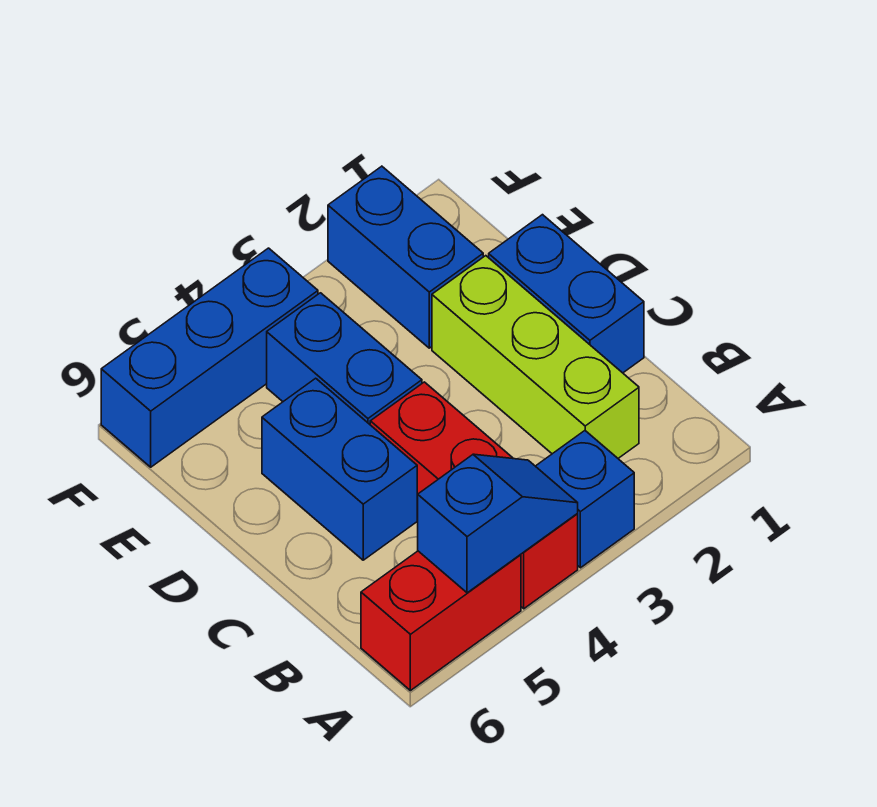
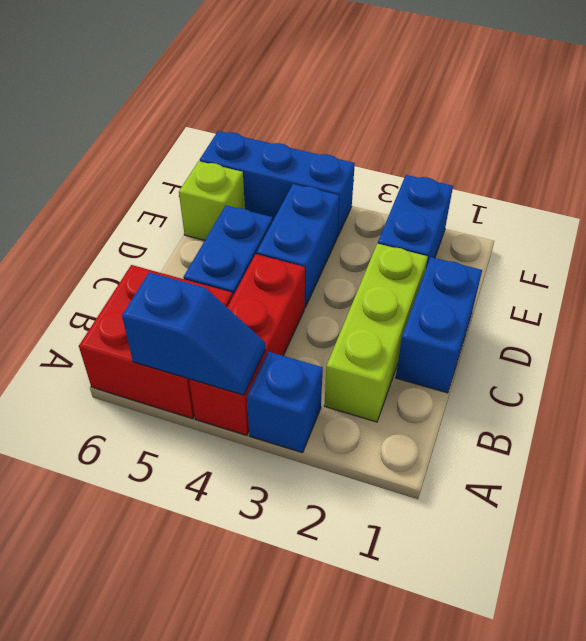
red brick A5:A6 level 1 -> red brick A5:B6 level 1
none -> lime brick E6 level 1

